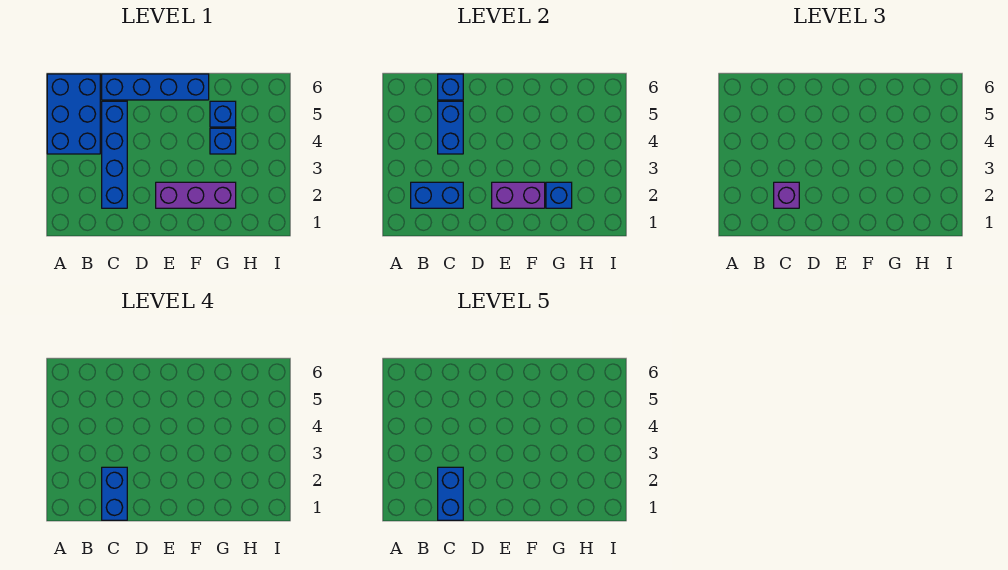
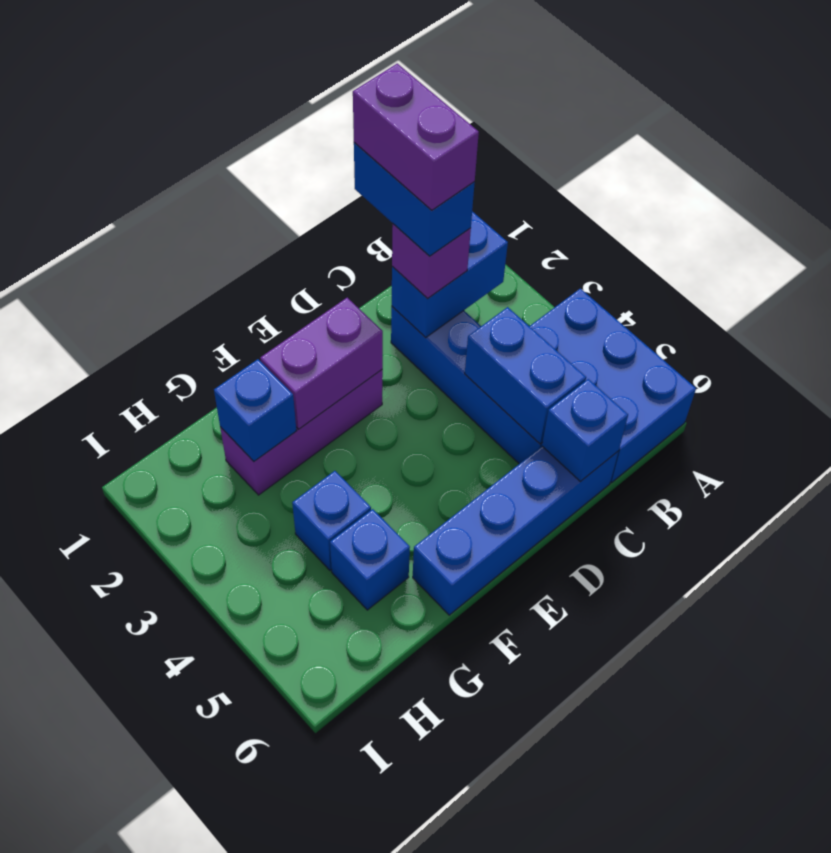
blue brick C1:C2 level 5 -> purple brick C1:C2 level 5

